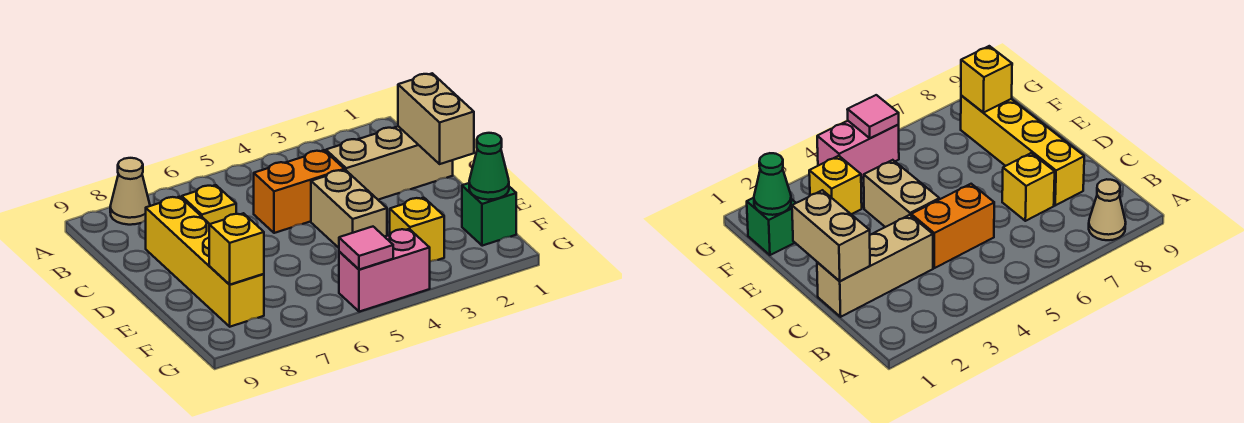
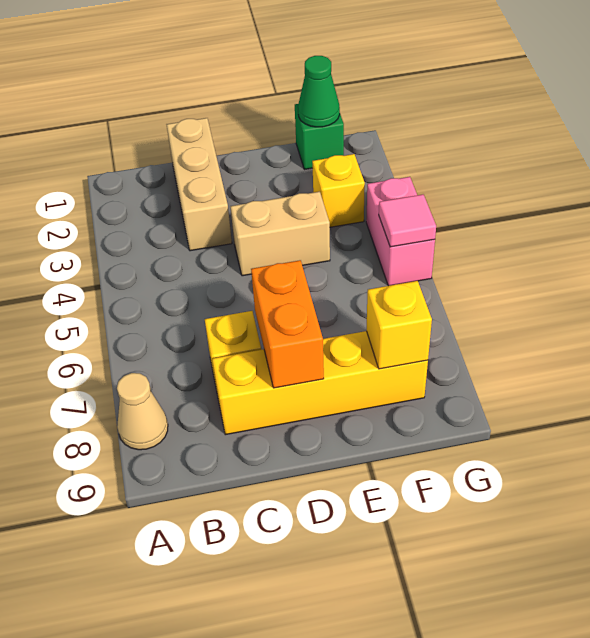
tan brick C1:D1 level 2 -> none
orange brick C4:C5 level 1 -> orange brick D7:D8 level 2

